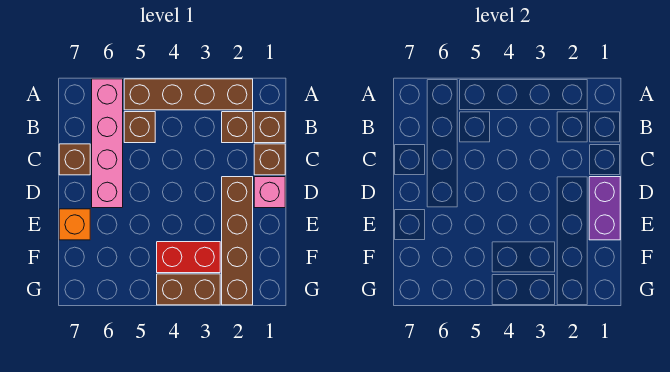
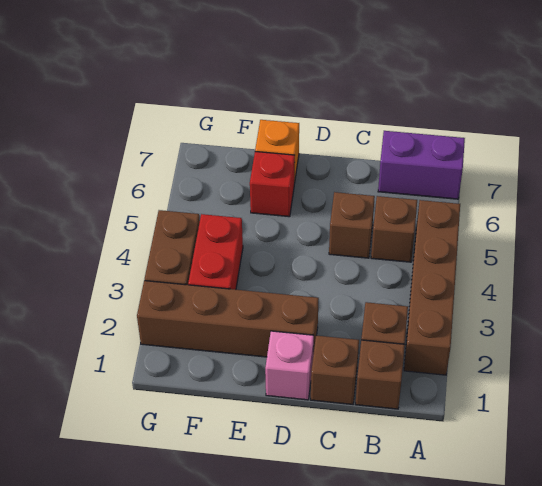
pink brick A6:D6 level 1 -> none
brown brick C7 level 1 -> brown brick C5 level 1
purple brick D1:E1 level 2 -> purple brick A7:B7 level 1
none -> red brick E6 level 1

